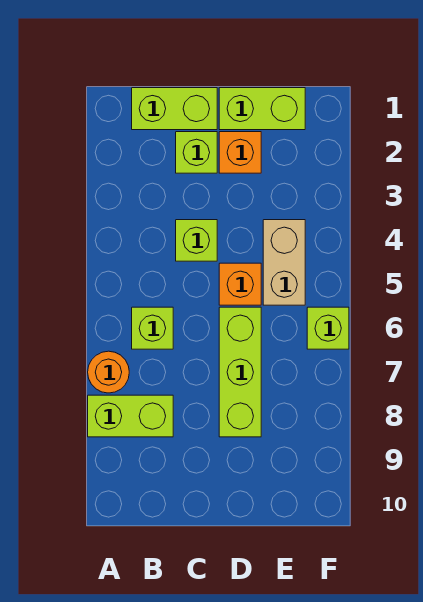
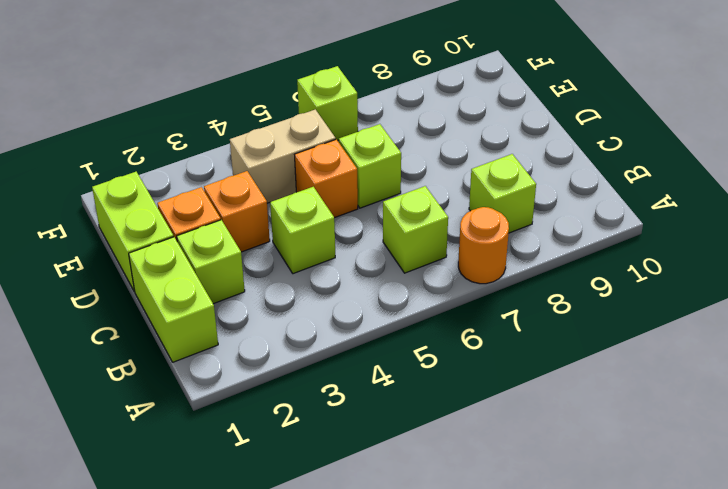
lime brick A8:B8 level 1 -> lime brick B8 level 1
none -> orange brick D3 level 1
lime brick D6:D8 level 1 -> lime brick D6 level 1

